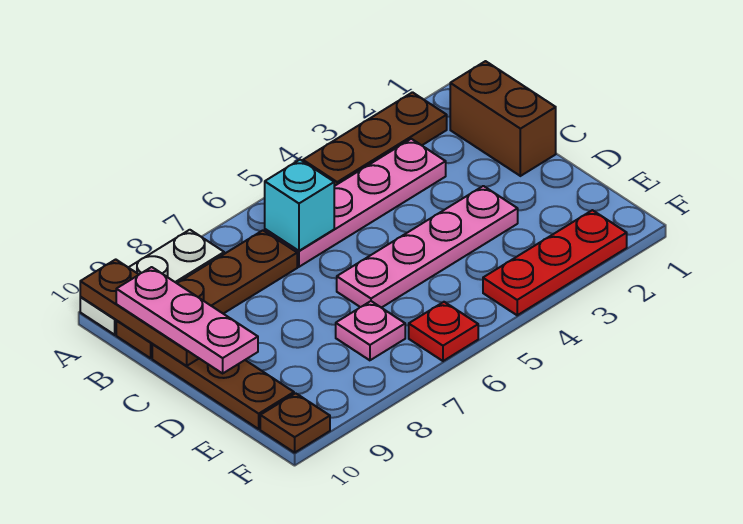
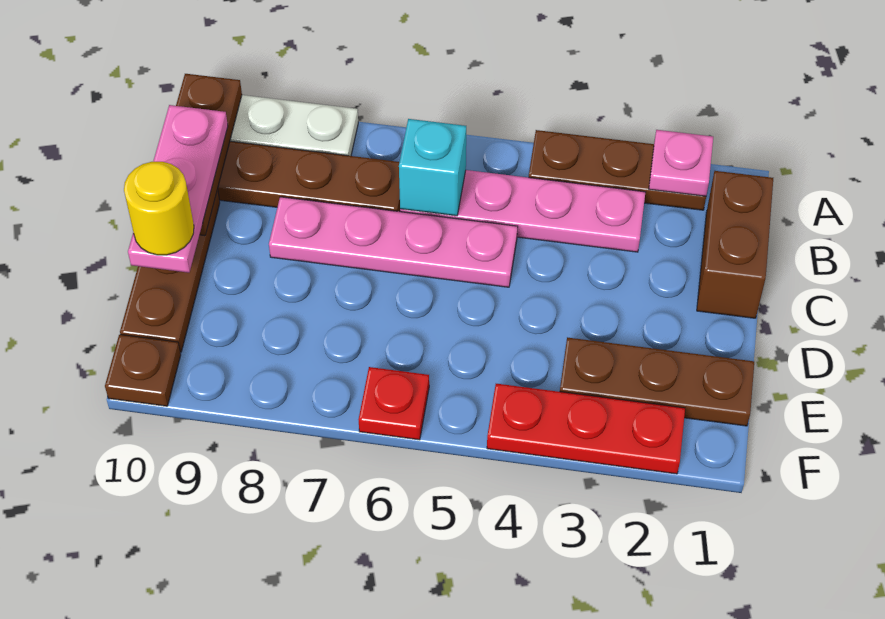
pink plate D3:D6 level 1 -> pink plate C5:C8 level 1
none -> yellow round brick D10 level 4
none -> brown plate E1:E3 level 1
pink plate E7 level 1 -> pink plate A2 level 2

